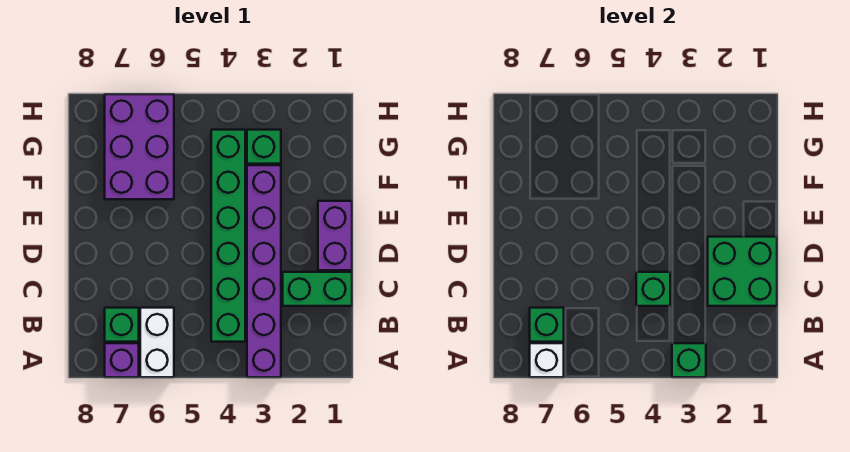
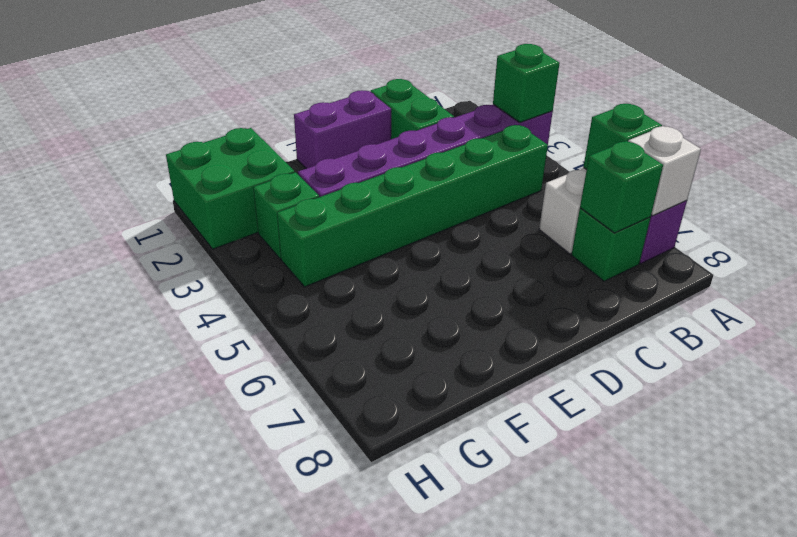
green brick C1:D2 level 2 -> green brick G1:H2 level 1
green brick C4 level 2 -> green brick A6 level 2
purple brick F6:H7 level 1 -> none

